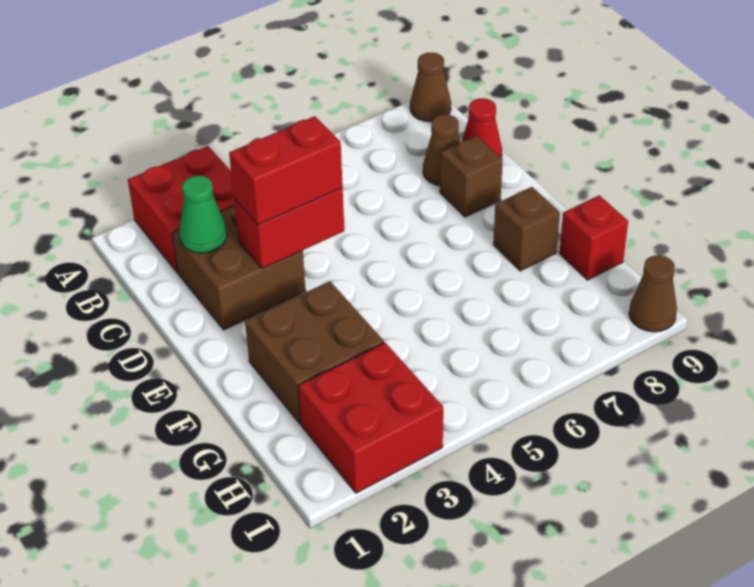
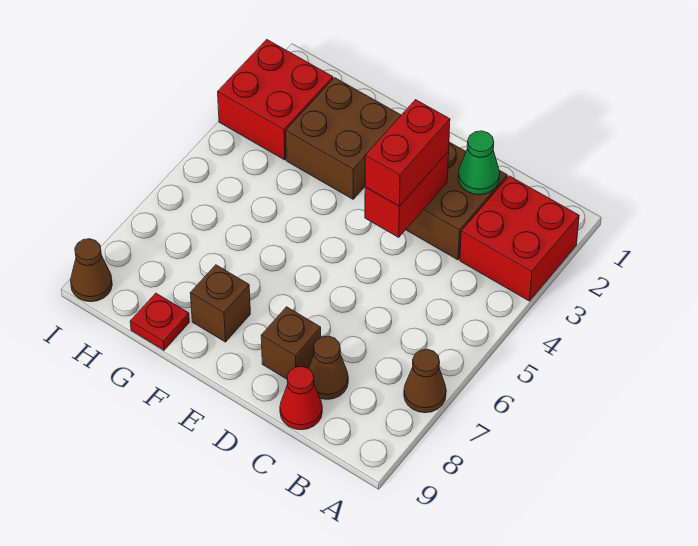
brown cone A9 level 1 -> brown cone A7 level 1
red brick G9 level 1 -> red plate G9 level 1

